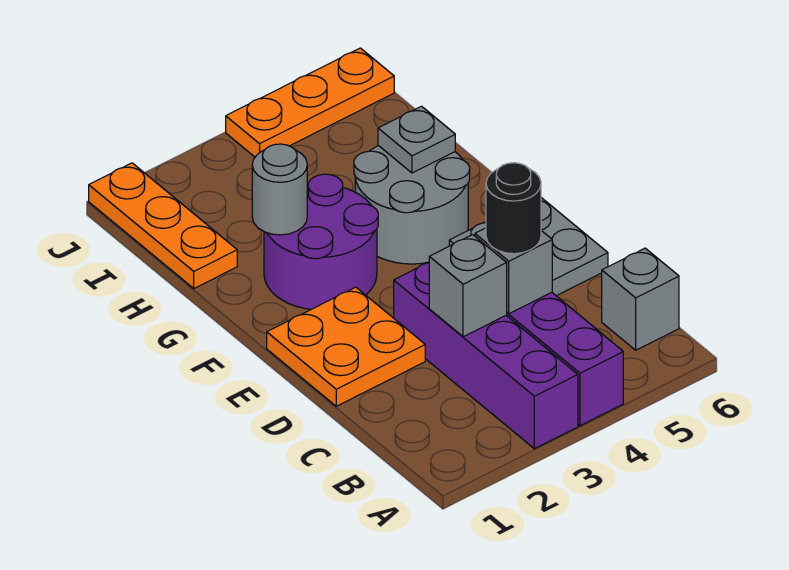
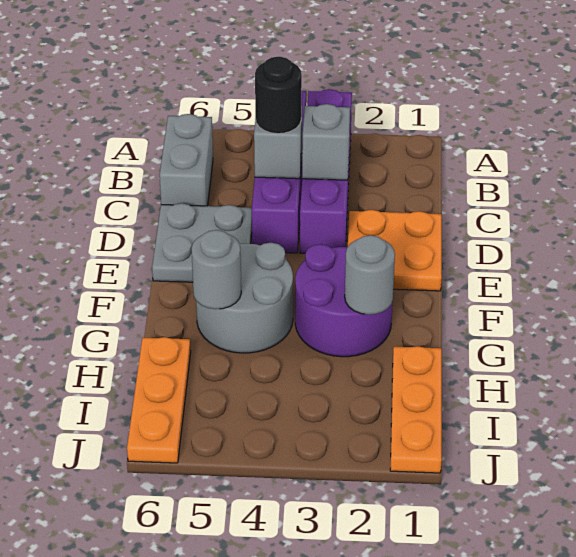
grey brick B6 level 1 -> grey brick B6:C6 level 1
grey plate G5 level 2 -> grey round brick G5 level 2
orange plate J4:J6 level 1 -> orange plate H6:J6 level 1

